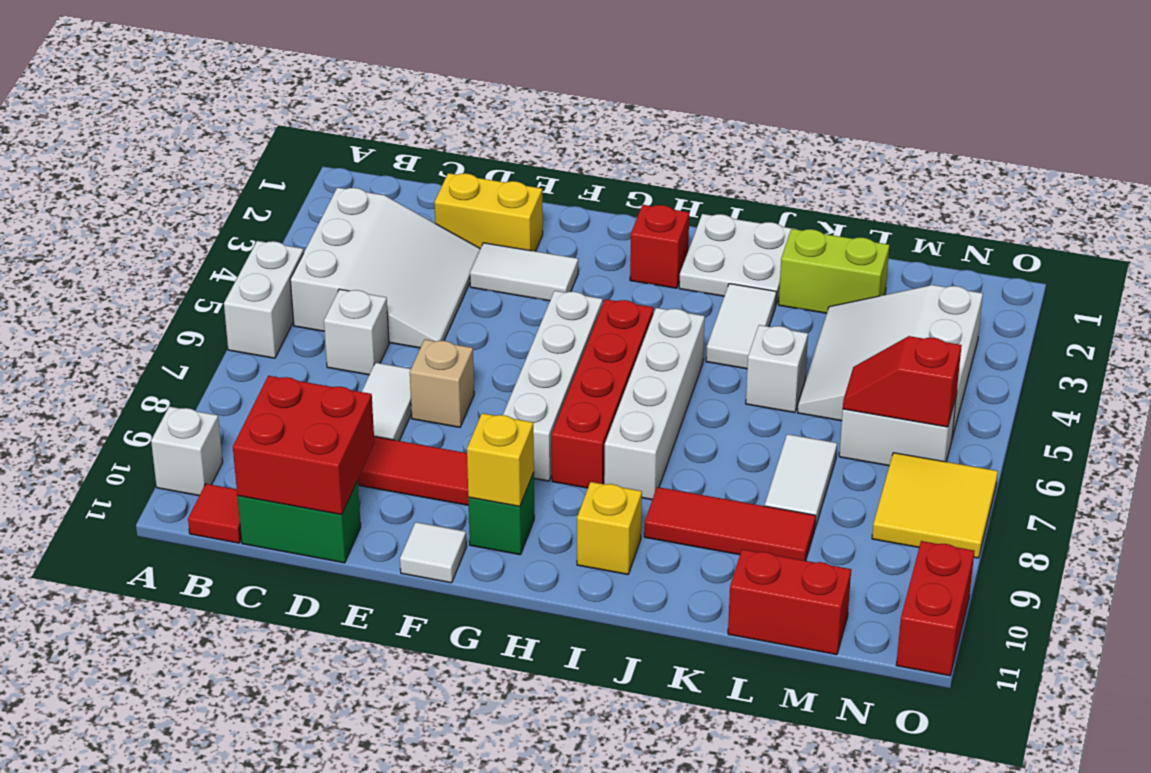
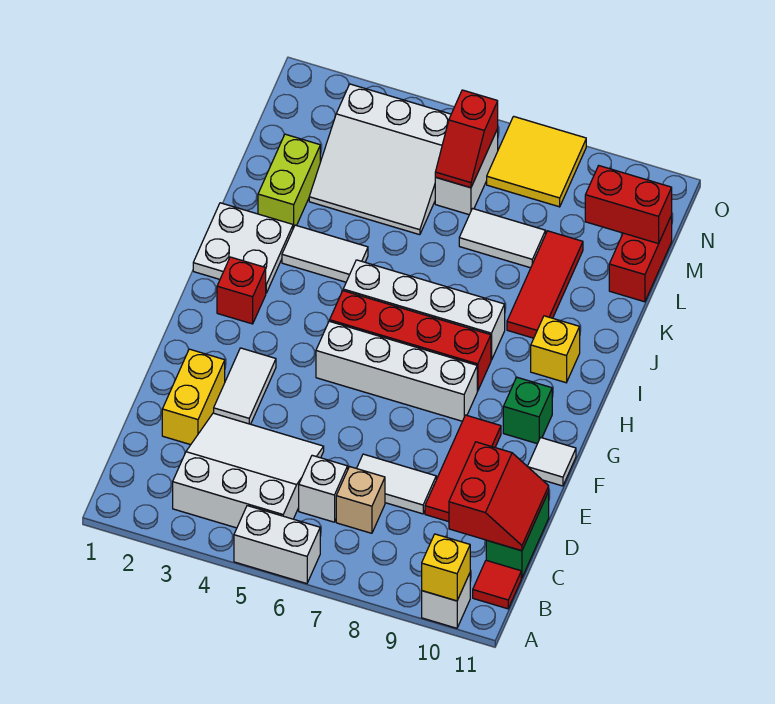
red brick C10:D11 level 2 -> red slope C10:D11 level 2 top 10
tan brick E7 level 1 -> tan brick C7 level 1
yellow brick G10 level 2 -> yellow brick A10 level 2
white brick K5 level 1 -> none
red brick O10:O11 level 1 -> red brick M10:M11 level 2

